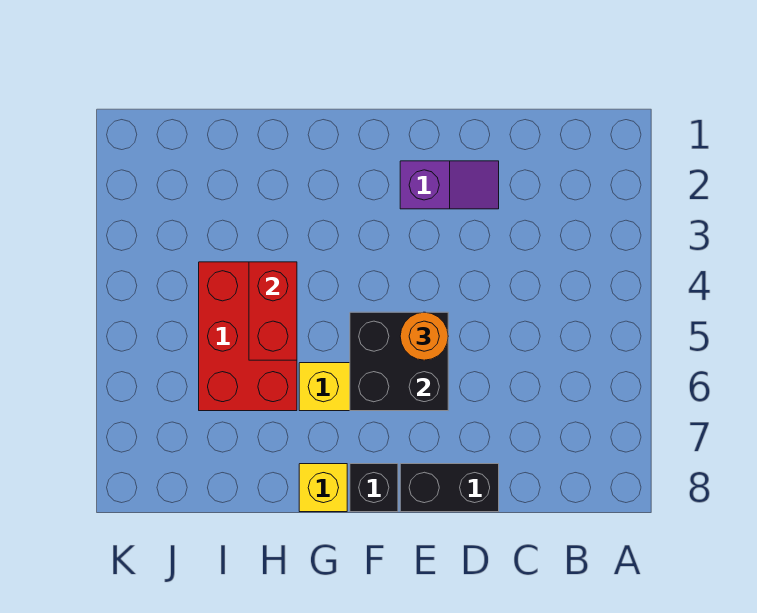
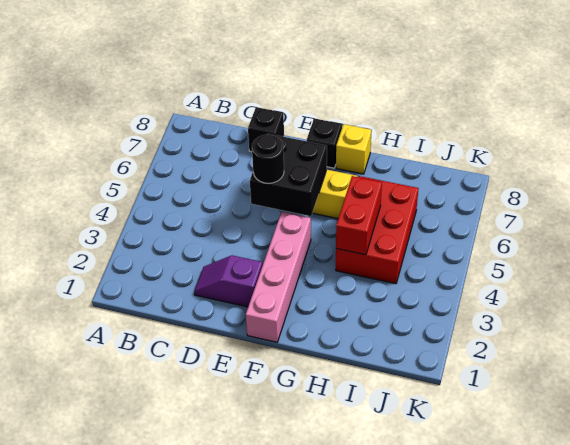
black brick D8:E8 level 1 -> black brick D8 level 1
orange round brick E5 level 3 -> black round brick E5 level 3
none -> pink brick F1:F4 level 1

